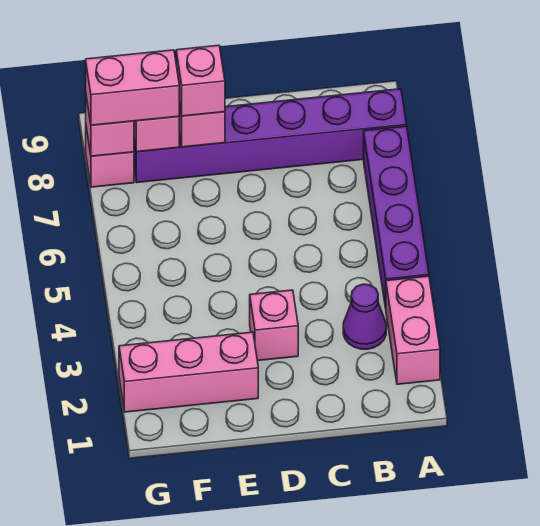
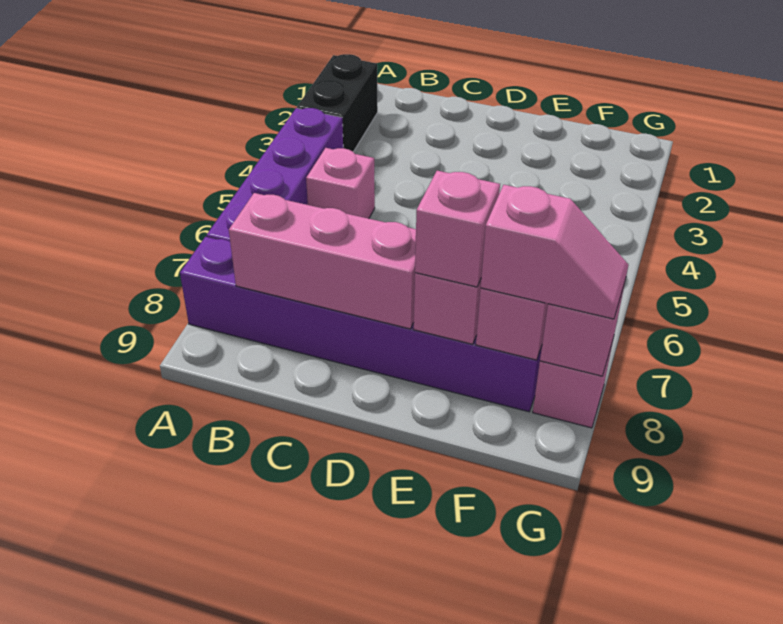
pink brick A2:A3 level 1 -> black brick A2:A3 level 1
purple cone B3 level 1 -> none
pink brick D3 level 1 -> pink brick B5 level 1
pink brick E2:G2 level 1 -> pink brick B8:D8 level 2
pink brick F8:G8 level 3 -> pink slope F8:G8 level 3 top F

